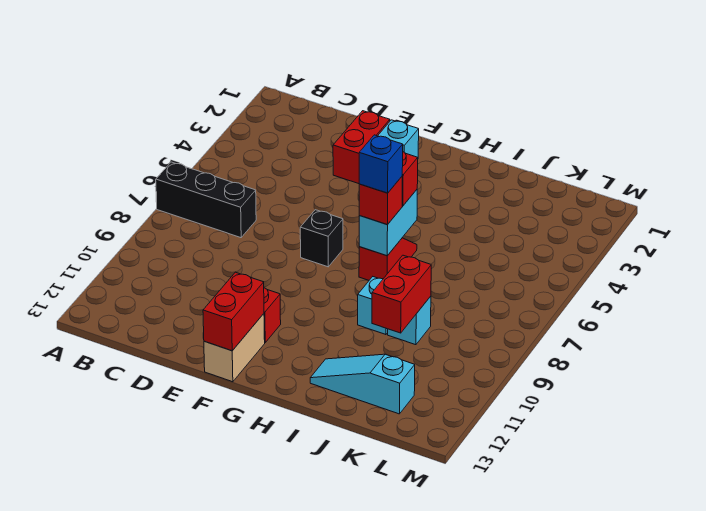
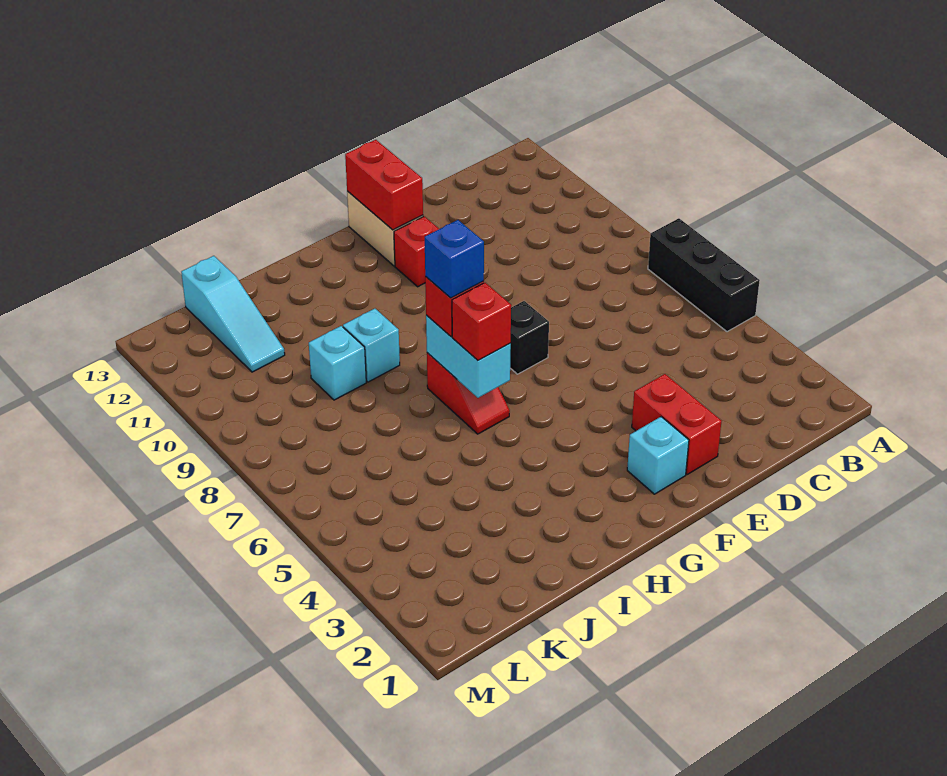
black brick A7:C7 level 1 -> black brick A5:A7 level 1
cyan slope I12:K12 level 1 top K -> cyan slope K11:K13 level 1 top 13
red brick J9:J10 level 2 -> none

